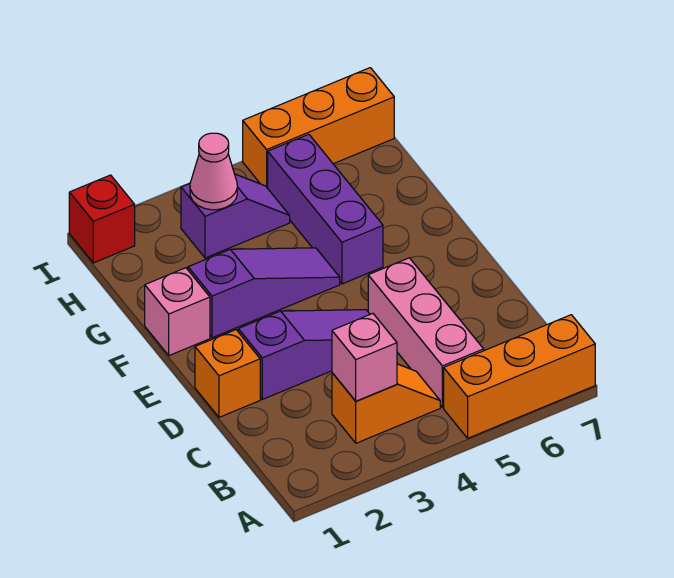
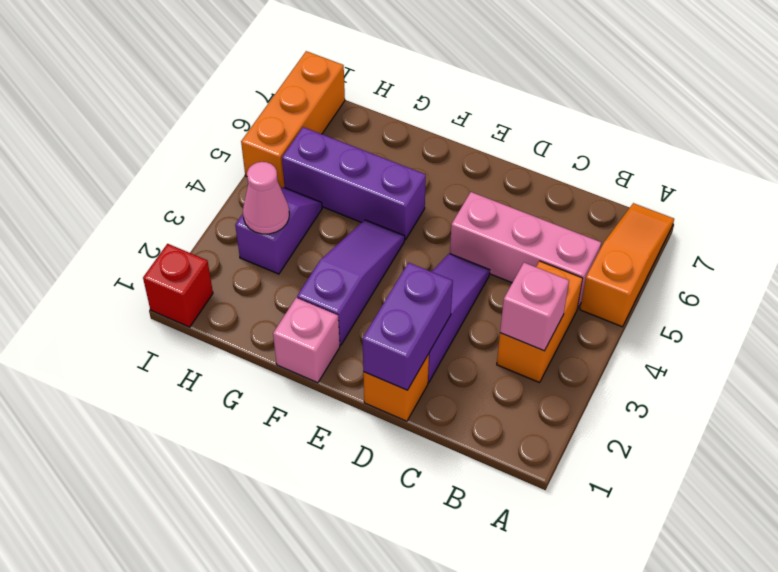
orange brick A5:A7 level 1 -> orange slope A5:A7 level 1 top 5
orange slope B3:B4 level 1 top 3 -> orange brick B3:B4 level 1
none -> purple brick D1:D2 level 2

